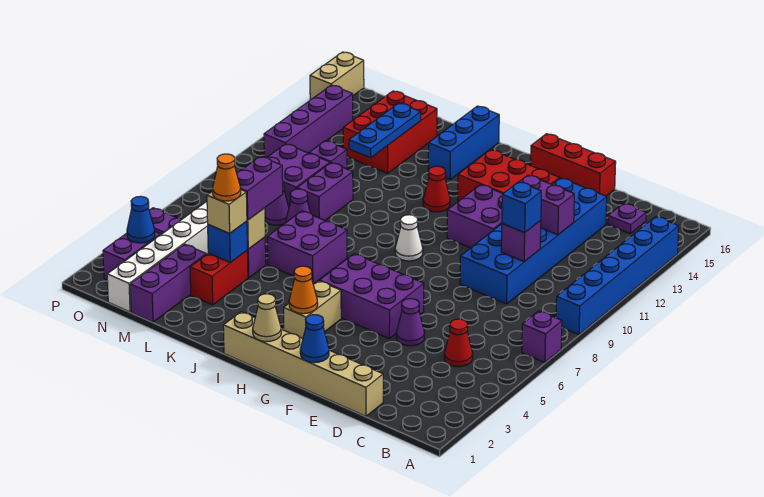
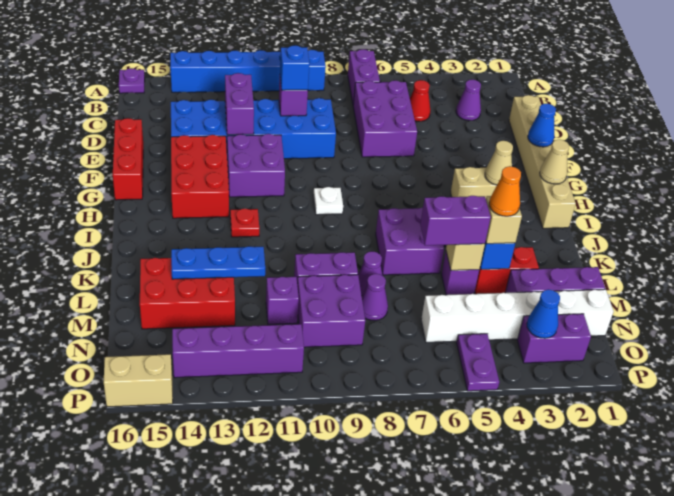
purple brick A7 level 1 -> purple brick A7:B7 level 1
purple plate C15 level 1 -> purple plate A16 level 1
purple cone E5 level 1 -> purple cone C3 level 1
purple brick F5:H6 level 1 -> purple brick C6:E7 level 1
orange cone H3 level 2 -> tan cone H3 level 2
white cone H9 level 1 -> white plate H9 level 1
red cone I12 level 1 -> red plate I12 level 1
blue brick J14:J16 level 1 -> none

